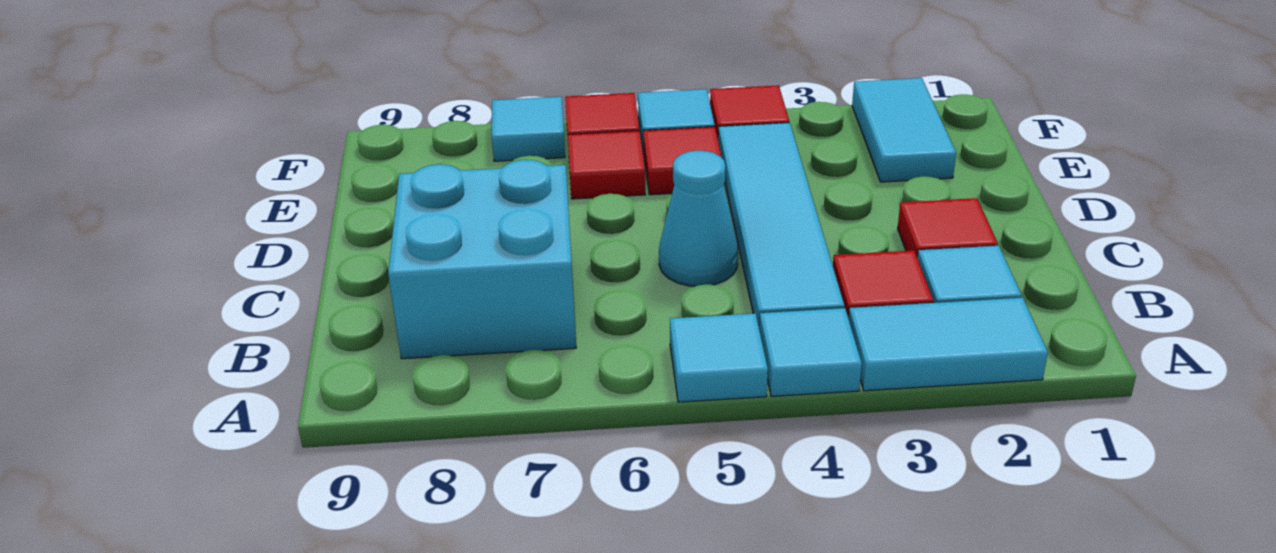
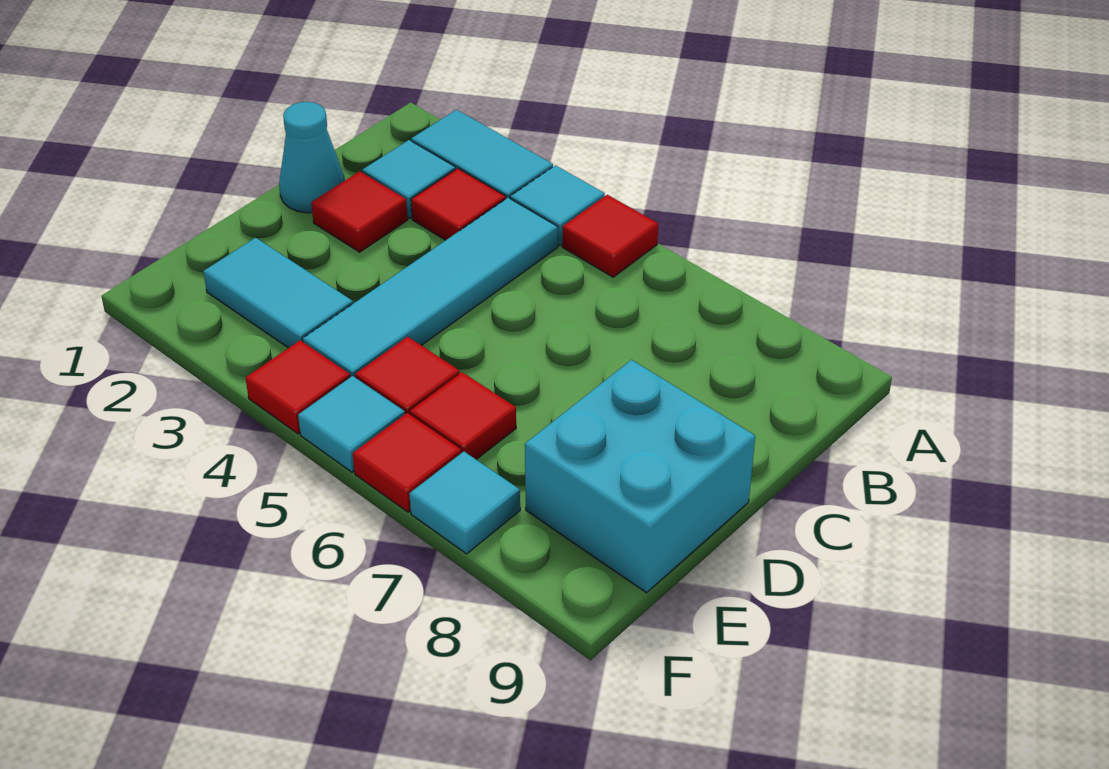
cyan tile A5 level 1 -> red tile A5 level 1
cyan brick B7:C8 level 1 -> cyan brick D8:E9 level 1
cyan cone C5 level 1 -> cyan cone C1 level 1
cyan tile E2:F2 level 1 -> cyan tile E2:E3 level 1

